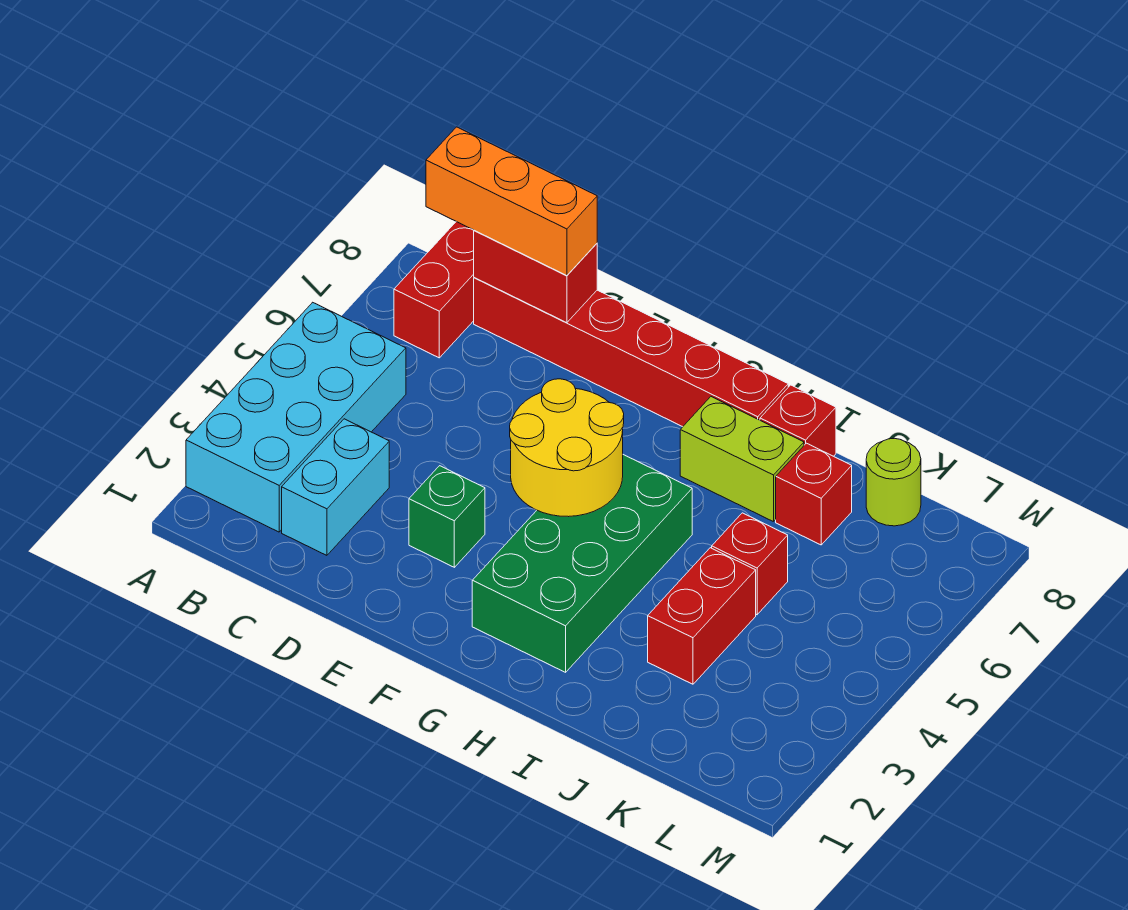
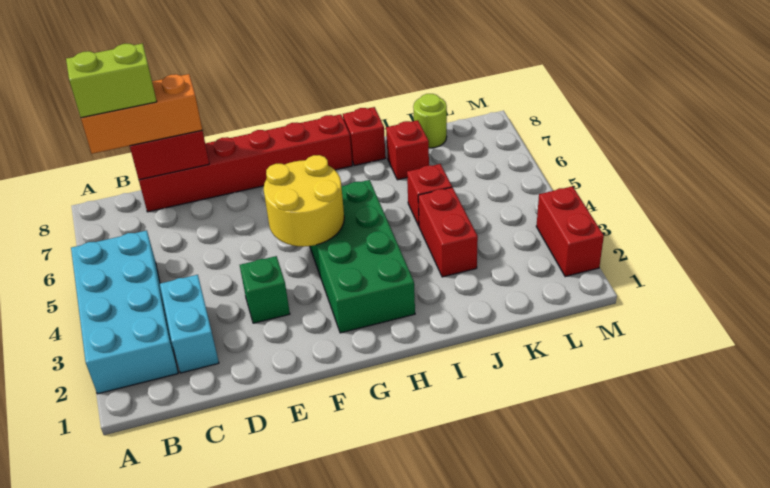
red brick B7:B8 level 1 -> red brick M2:M3 level 1
lime brick H7:I7 level 1 -> lime brick B8:C8 level 4

